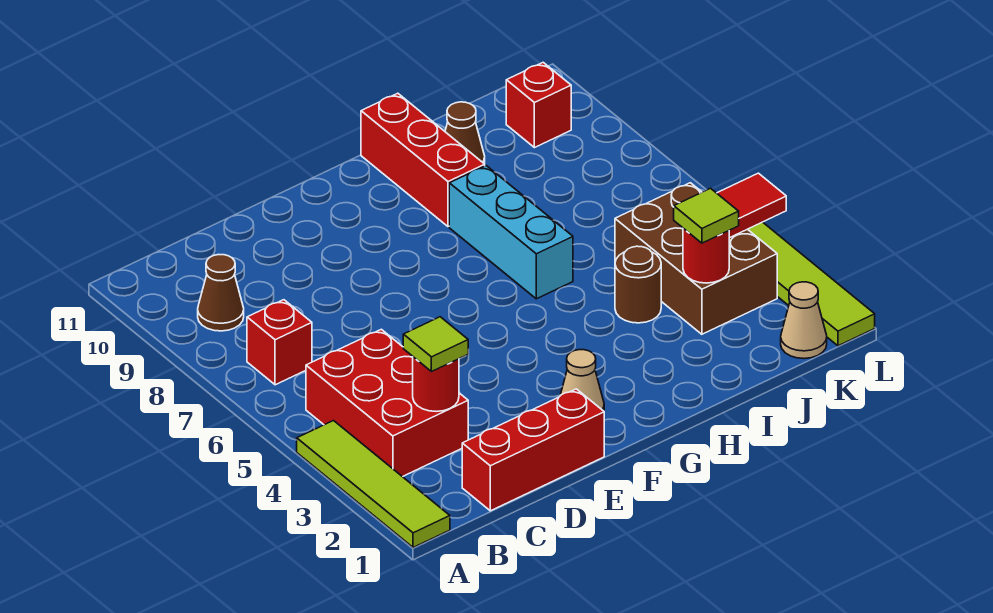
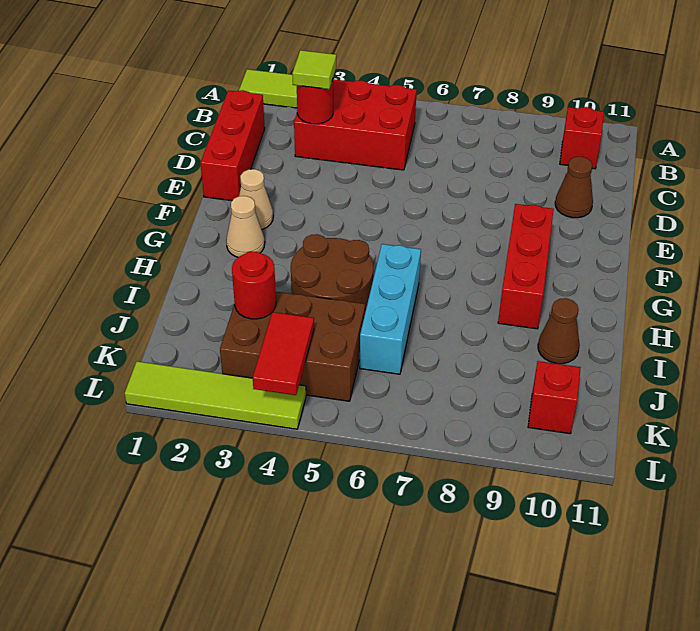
red brick B7 level 1 -> red brick B10 level 1
brown cone B9 level 1 -> brown cone D10 level 1
cyan brick H6:H8 level 1 -> cyan brick H6:J6 level 1
red brick H9:H11 level 1 -> red brick F9:H9 level 1
brown round brick I4 level 1 -> brown round brick H4:I5 level 1
lime tile J3 level 3 -> none
tan cone K1 level 1 -> tan cone G2 level 1

